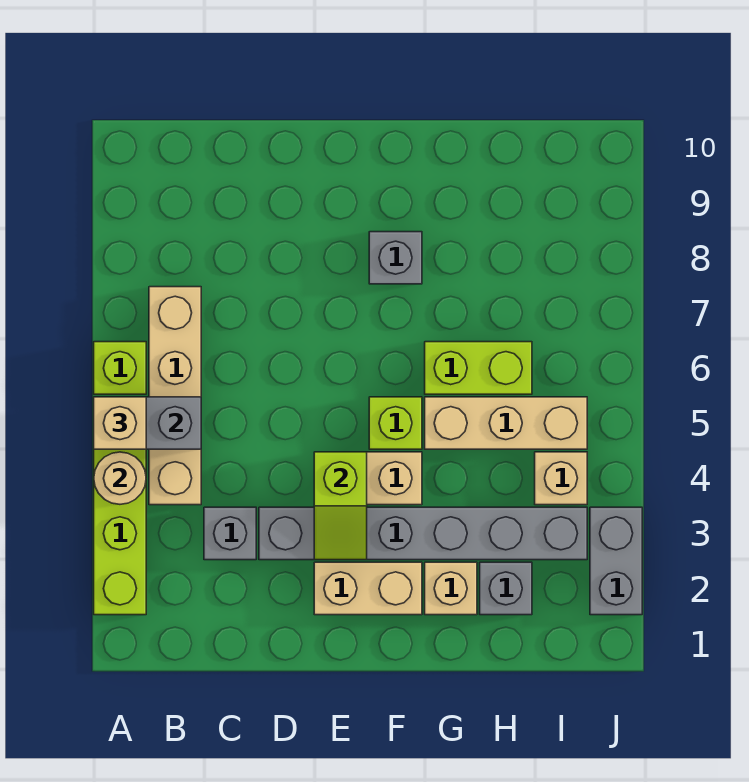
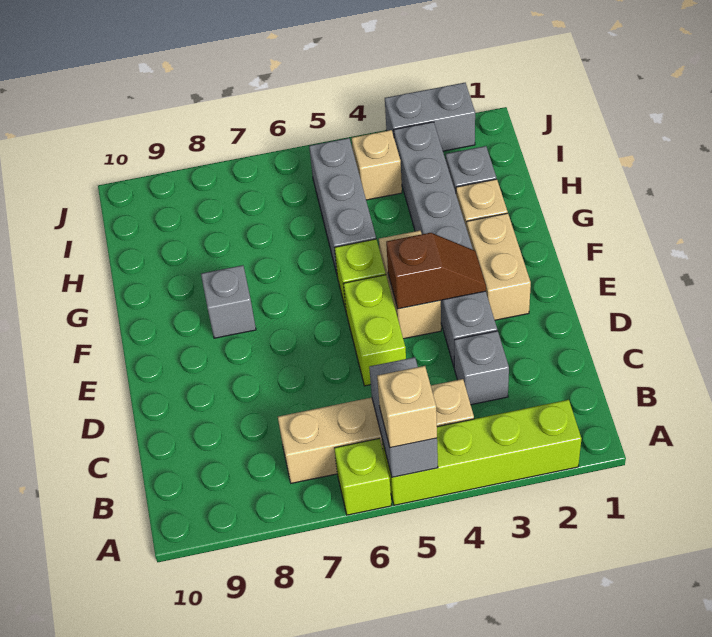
tan round brick A4 level 2 -> none
lime slope E3:E4 level 2 top 4 -> brown slope E3:E4 level 2 top 4
tan brick G5:I5 level 1 -> grey brick G5:I5 level 1
lime brick G6:H6 level 1 -> lime brick D5:E5 level 1

